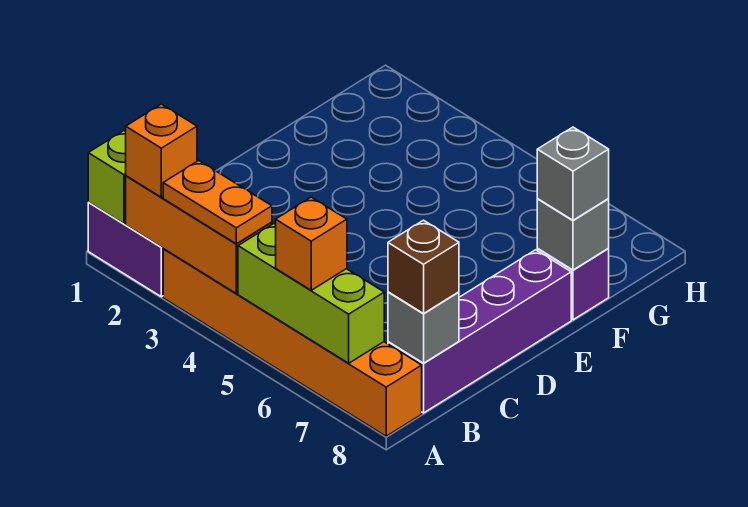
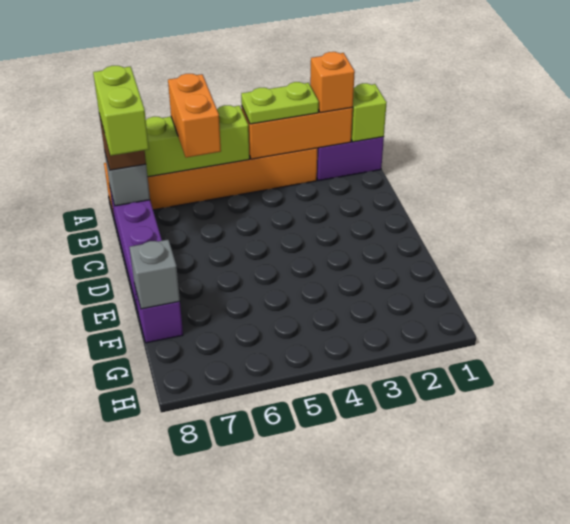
orange plate A3:A4 level 3 -> lime plate A3:A4 level 3
orange brick A6 level 3 -> orange brick A6:B6 level 3
none -> lime brick B8:C8 level 4
grey brick F8 level 3 -> none

